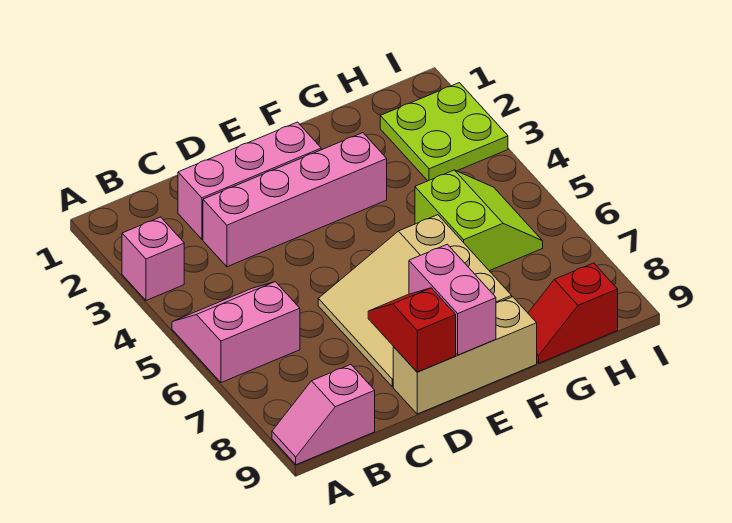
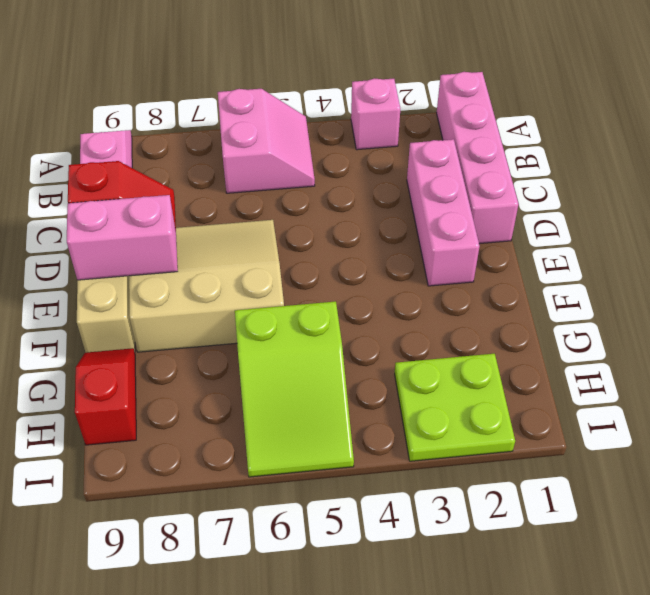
pink brick C3:F3 level 1 -> pink brick A1:D1 level 1
lime slope G5:H6 level 1 top G -> lime slope G5:I6 level 1 top G

